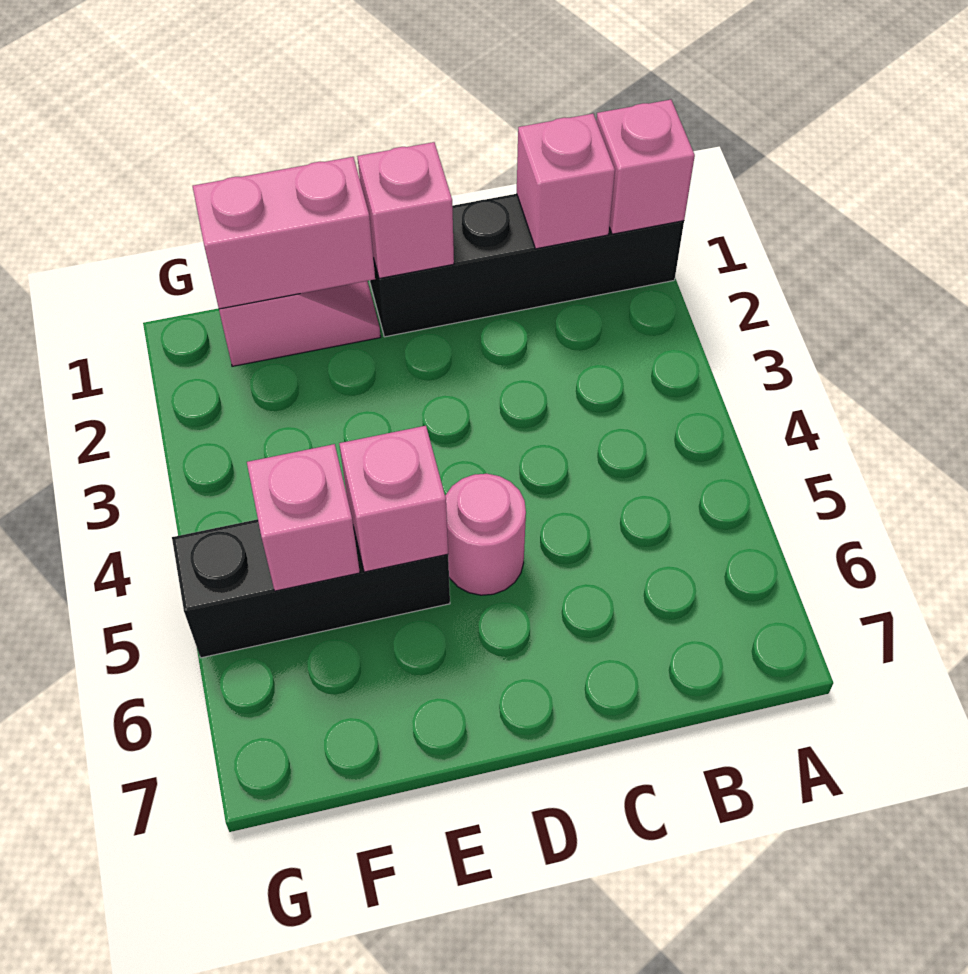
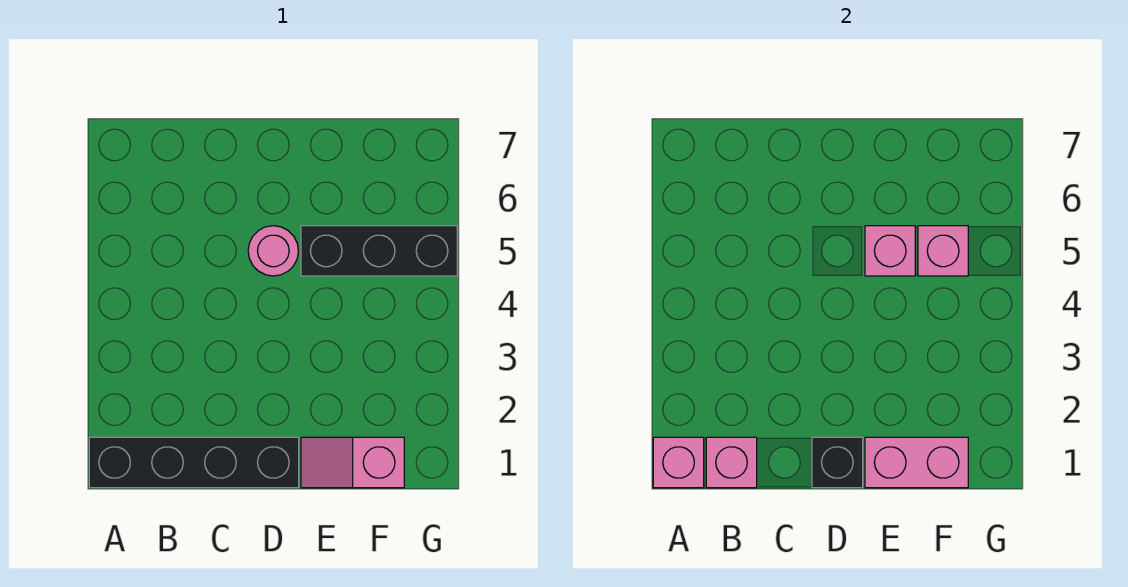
pink brick D1 level 2 -> black brick D1 level 2

